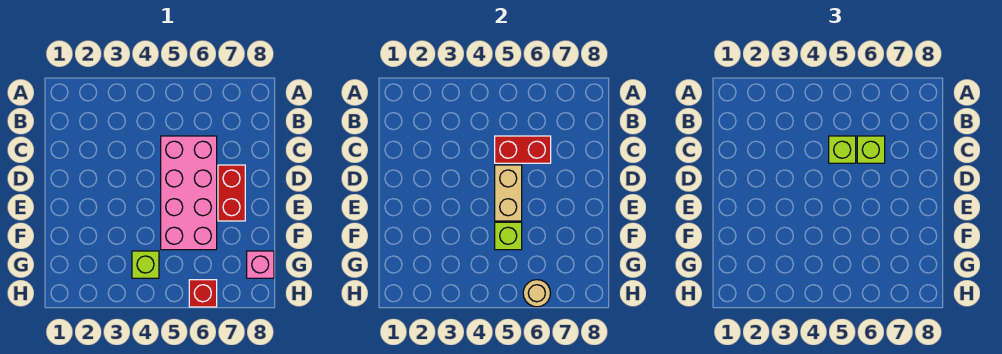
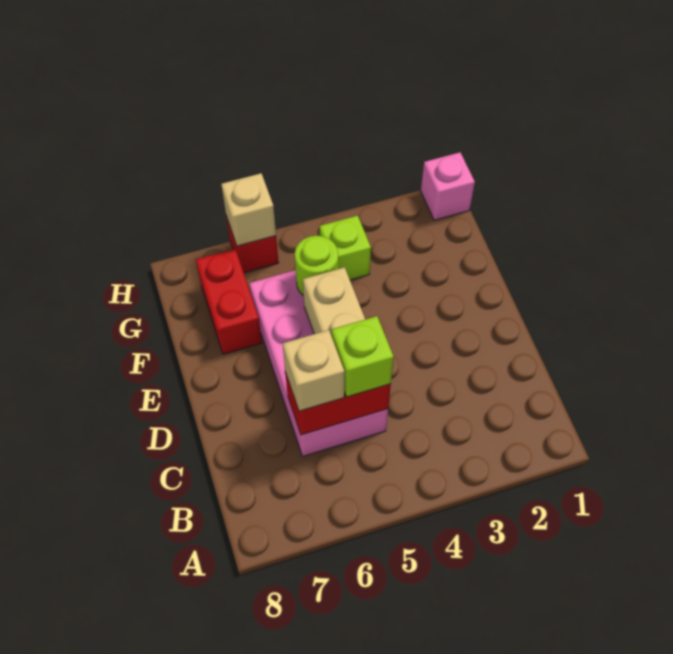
lime brick C6 level 3 -> tan brick C6 level 3
red brick D7:E7 level 1 -> red brick F7:G7 level 1
lime brick F5 level 2 -> lime round brick F5 level 2
pink brick G8 level 1 -> pink brick H1 level 1
tan round brick H6 level 2 -> tan brick H6 level 2

